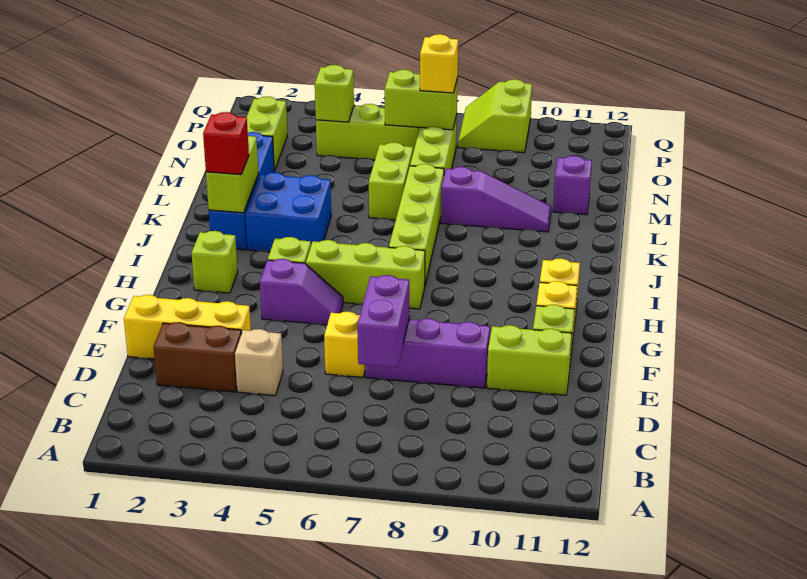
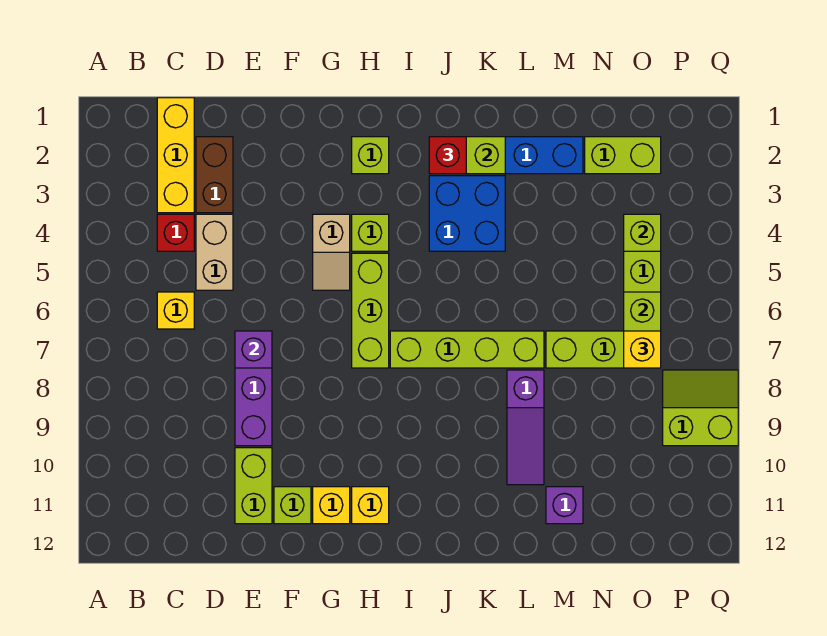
none -> red brick C4 level 1
tan brick D4 level 1 -> tan brick D4:D5 level 1
purple brick D7:E7 level 2 -> purple brick E7 level 2
yellow brick E1:E3 level 1 -> yellow brick C1:C3 level 1
yellow brick E6 level 1 -> yellow brick C6 level 1
purple slope G4:G5 level 1 top 4 -> tan slope G4:G5 level 1 top 4
lime brick L6:M6 level 1 -> none

